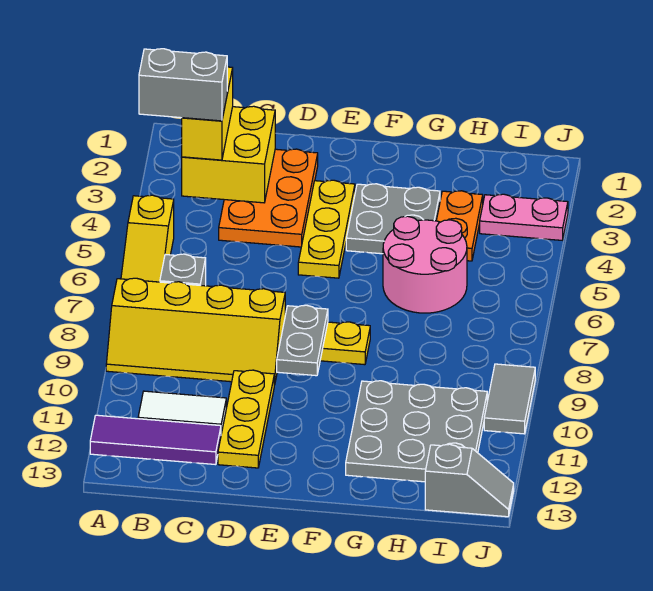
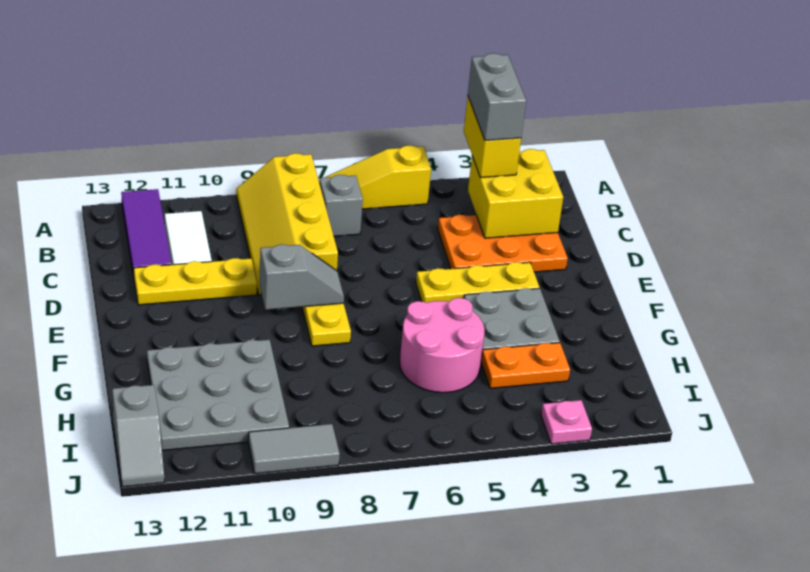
yellow brick B2:B3 level 3 -> yellow brick A3:B3 level 3
grey plate E8:E9 level 2 -> grey slope E8:E9 level 2 top 9
pink plate I3:J3 level 1 -> pink plate J3 level 1

